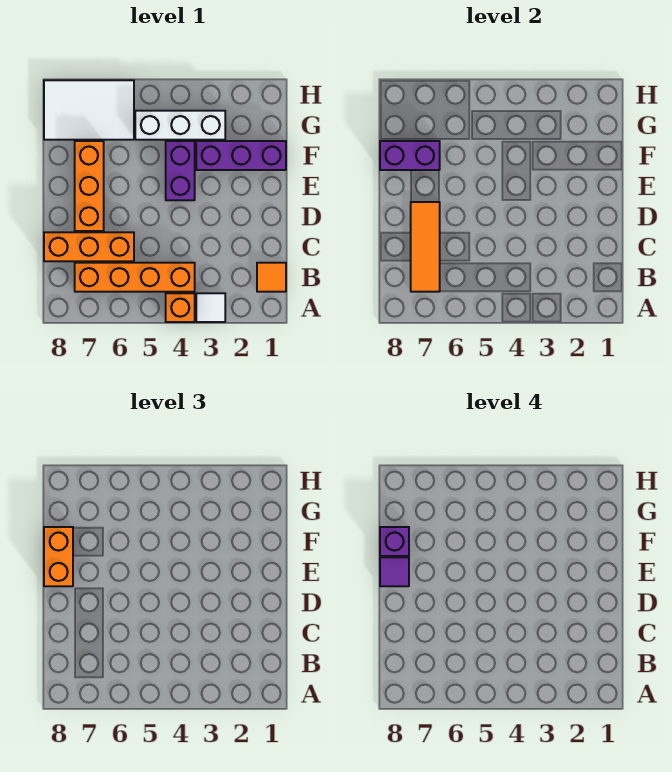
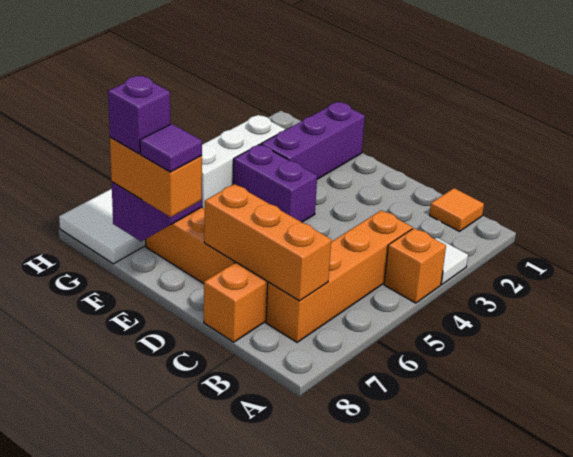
orange tile B7:D7 level 2 -> orange brick B7:D7 level 2

